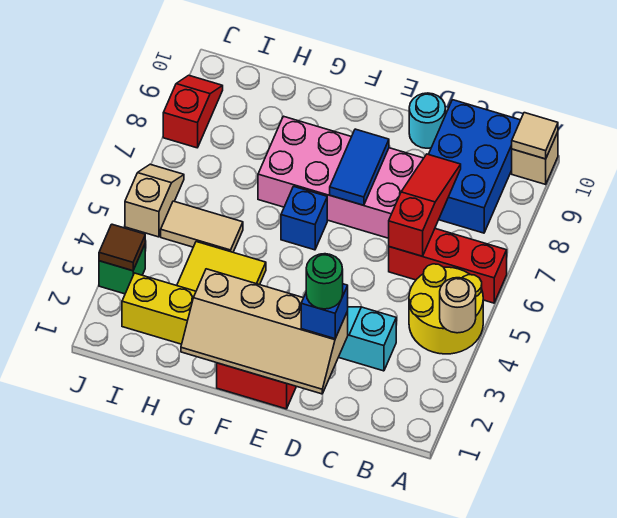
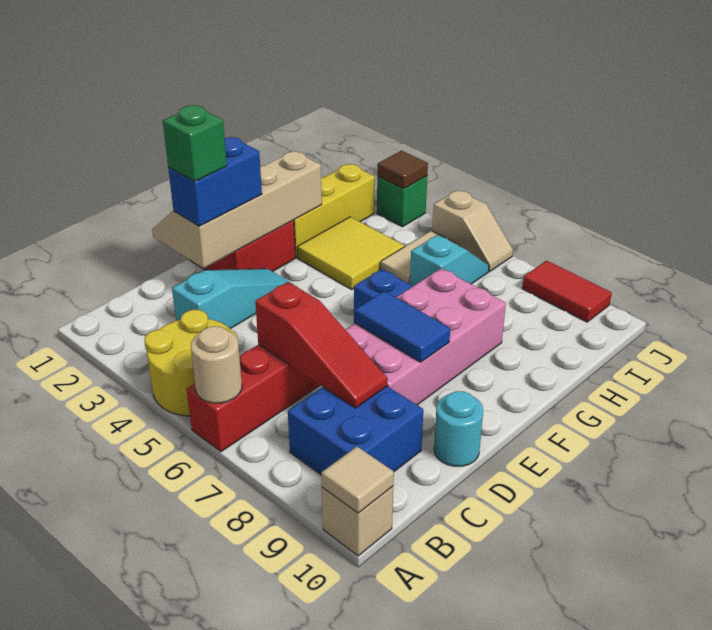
tan round brick A4 level 2 -> tan round brick A6 level 2
blue brick B8:C10 level 1 -> blue brick B8:C9 level 1
blue brick D2 level 3 -> blue brick D2:E2 level 3
green round brick D2 level 4 -> green brick D2 level 4
none -> cyan slope H6:I6 level 1 top H
red slope J8:J9 level 1 top 8 -> red tile J8:J9 level 1

